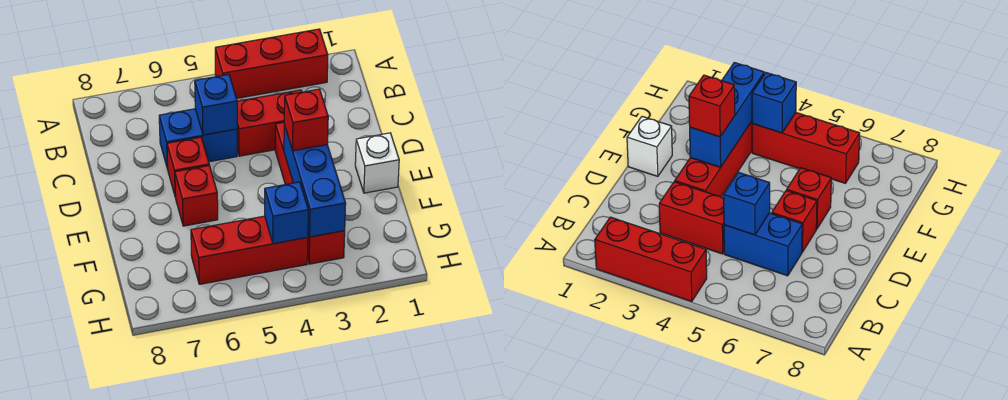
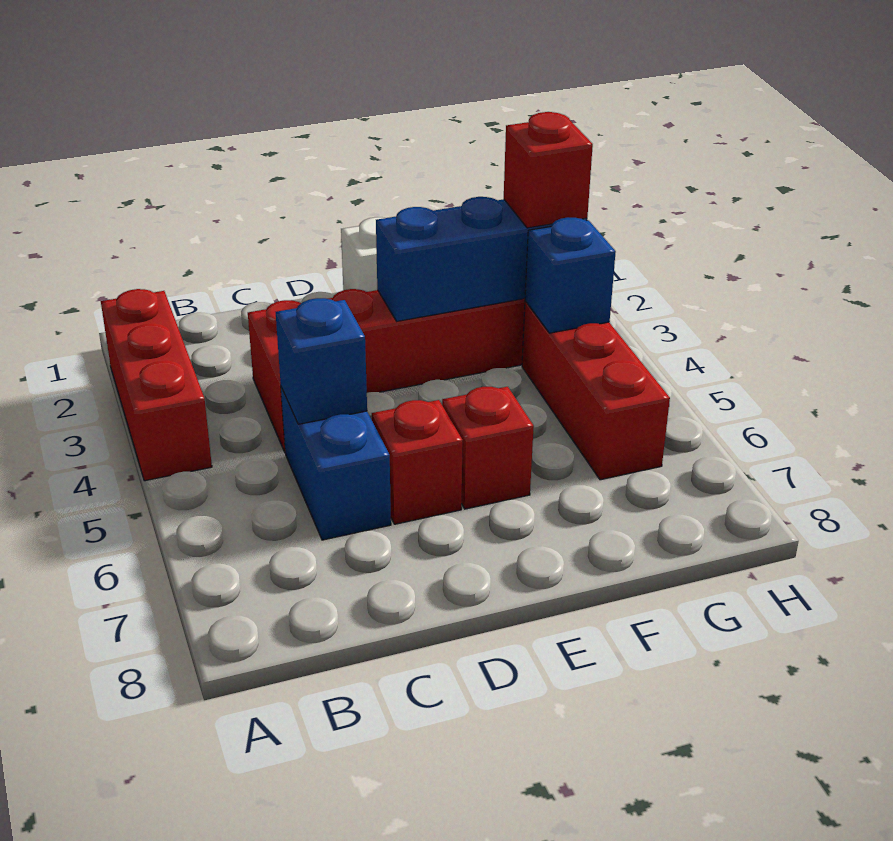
red brick E3 level 3 -> red brick G3 level 3

